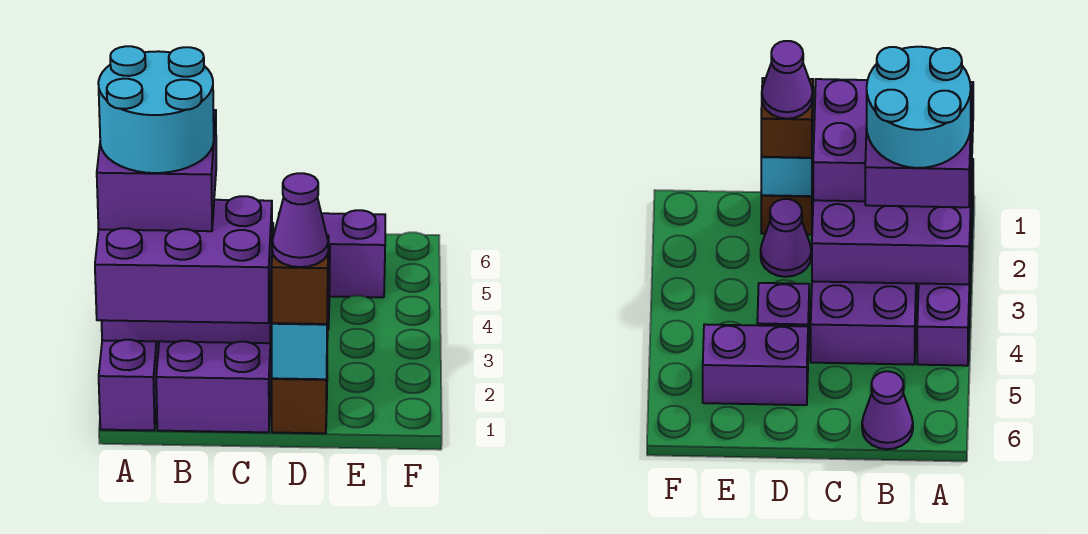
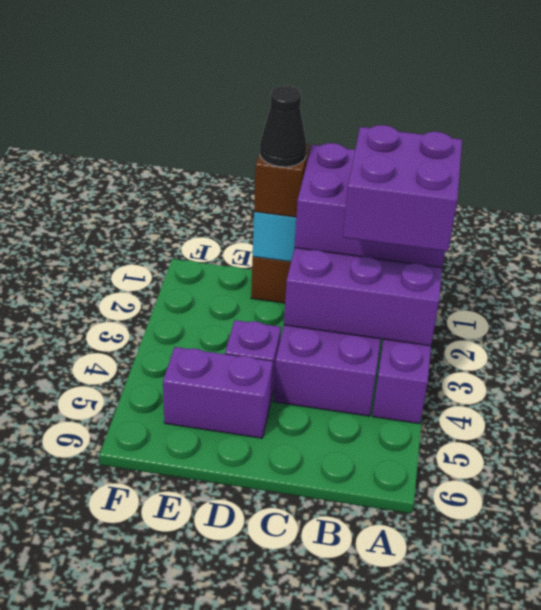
cyan round brick A2:B3 level 5 -> none
purple cone B6 level 1 -> none
purple cone D1 level 4 -> black cone D1 level 4
purple cone D2 level 1 -> none

